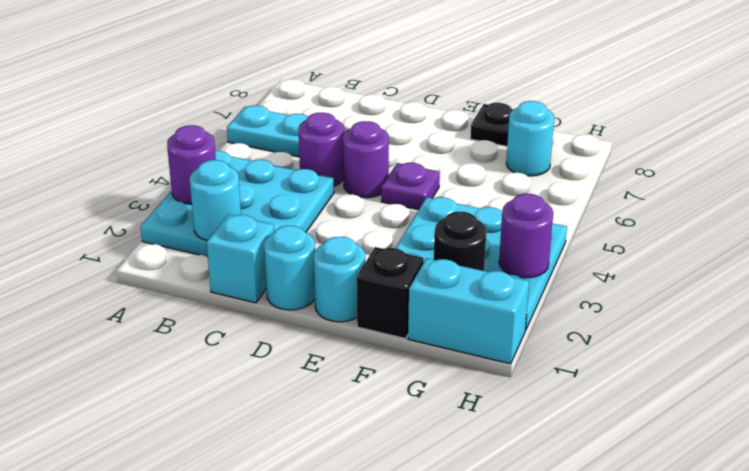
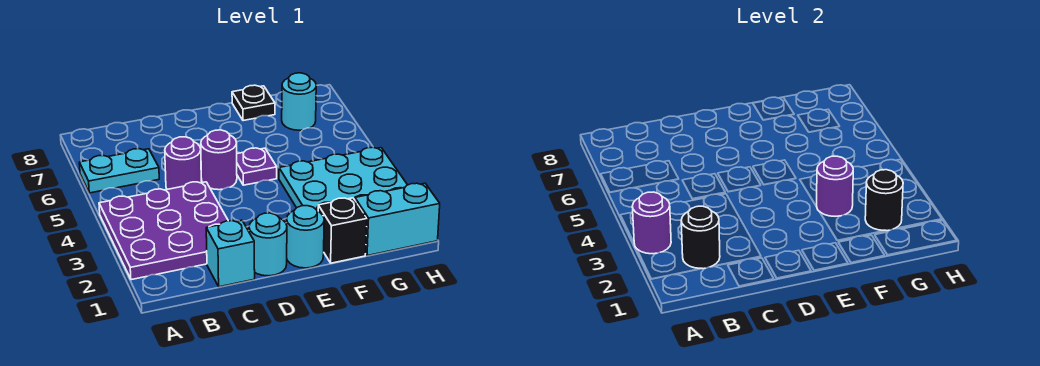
cyan plate A2:C4 level 1 -> purple plate A2:C4 level 1
cyan round brick B2 level 2 -> black round brick B2 level 2
purple round brick H3 level 2 -> purple round brick F3 level 2

